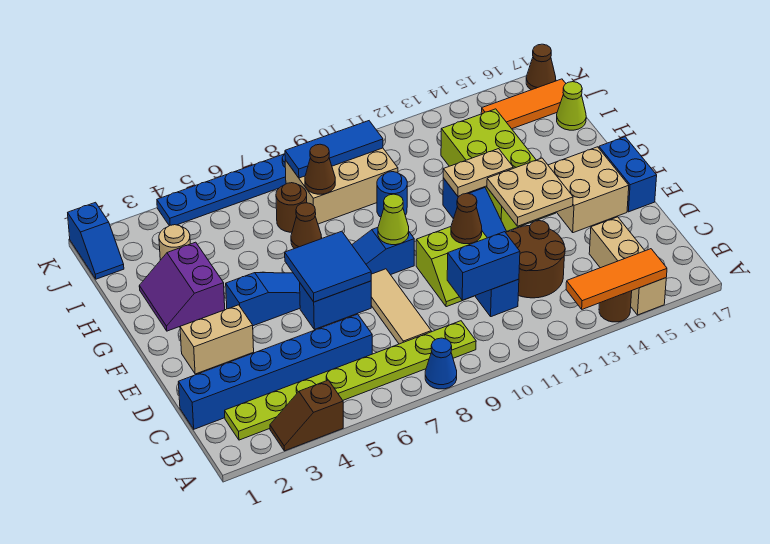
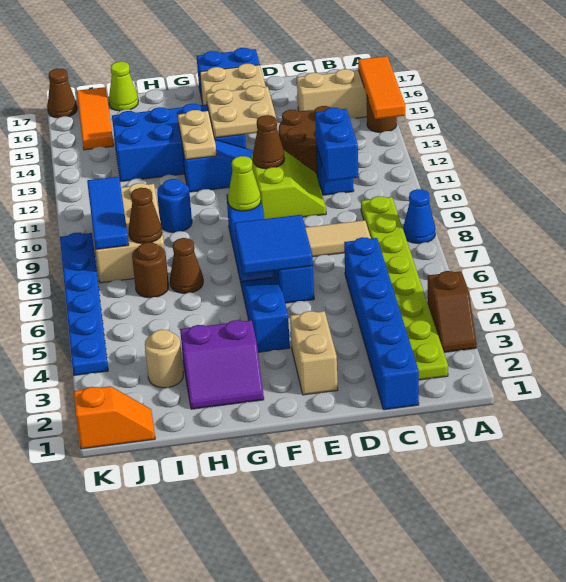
lime brick F13:I14 level 1 -> blue brick F13:I14 level 1
blue slope J1:K1 level 1 top K -> orange slope J1:K1 level 1 top K

